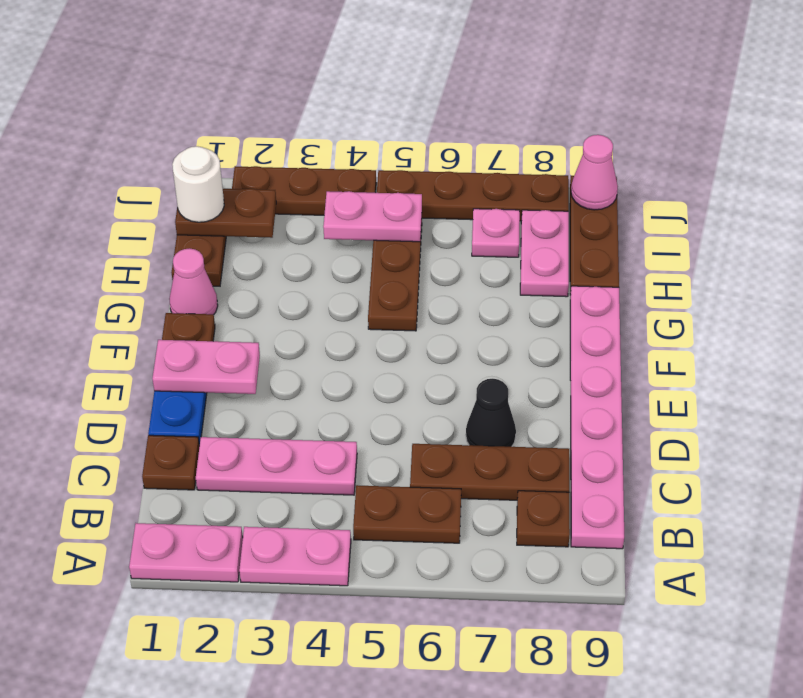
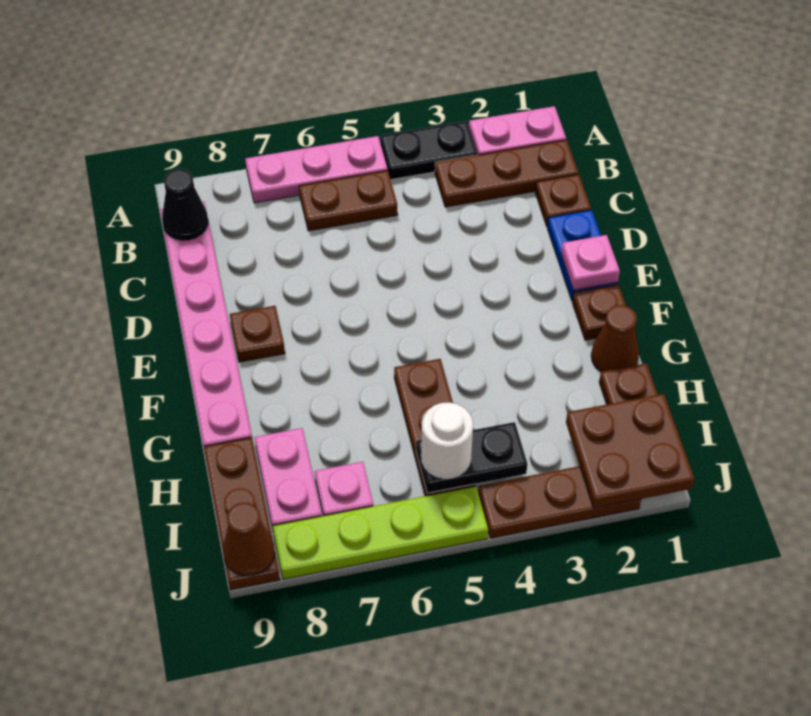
pink plate A3:A4 level 1 -> black plate A3:A4 level 1
brown plate B8 level 1 -> brown plate E8 level 1
pink plate C2:C4 level 1 -> pink plate A5:A7 level 1
brown plate C6:C8 level 1 -> brown plate B1:B3 level 1
black cone D7 level 1 -> black cone B9 level 2
pink plate E1:E2 level 2 -> pink plate E1 level 2
pink cone G1 level 1 -> brown cone G1 level 1
brown plate I1:I2 level 2 -> brown plate I1:J2 level 2
white round brick I1 level 3 -> white round brick I5 level 3
pink plate I4:I5 level 2 -> black plate I4:I5 level 2
brown plate J5:J8 level 1 -> lime plate J5:J8 level 1
pink cone J9 level 2 -> brown cone J9 level 2

